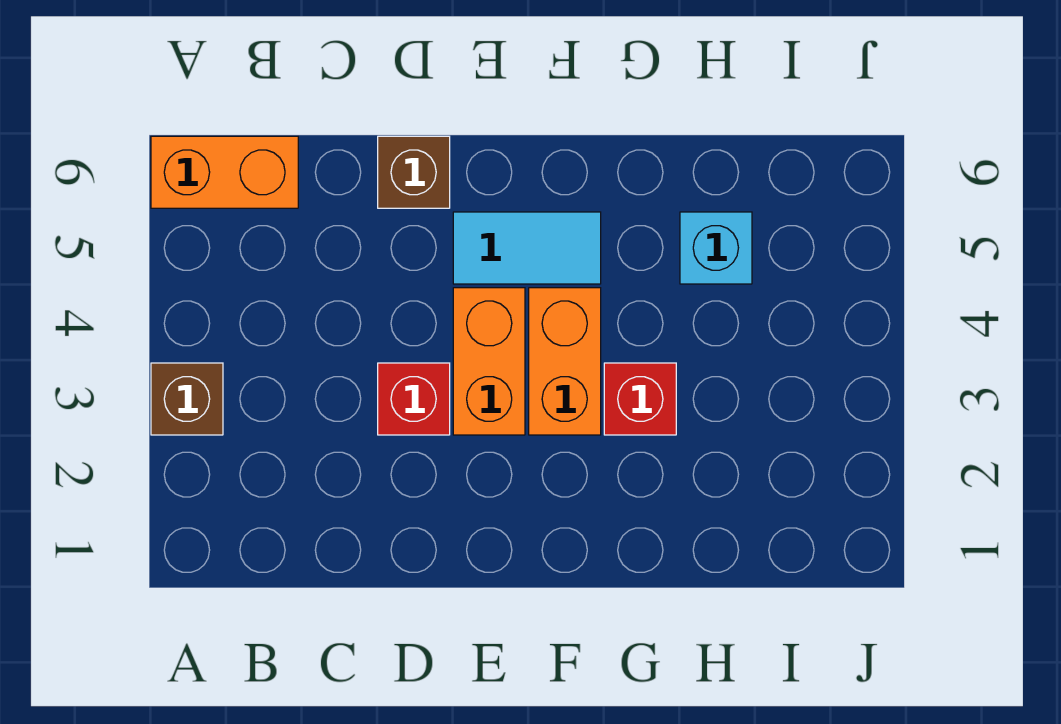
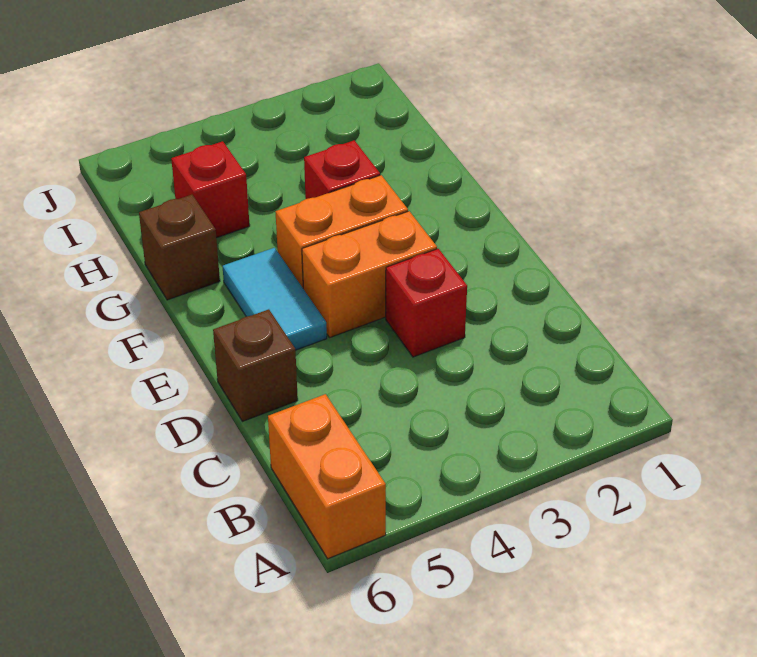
brown brick A3 level 1 -> brown brick G6 level 1
cyan brick H5 level 1 -> red brick H5 level 1

